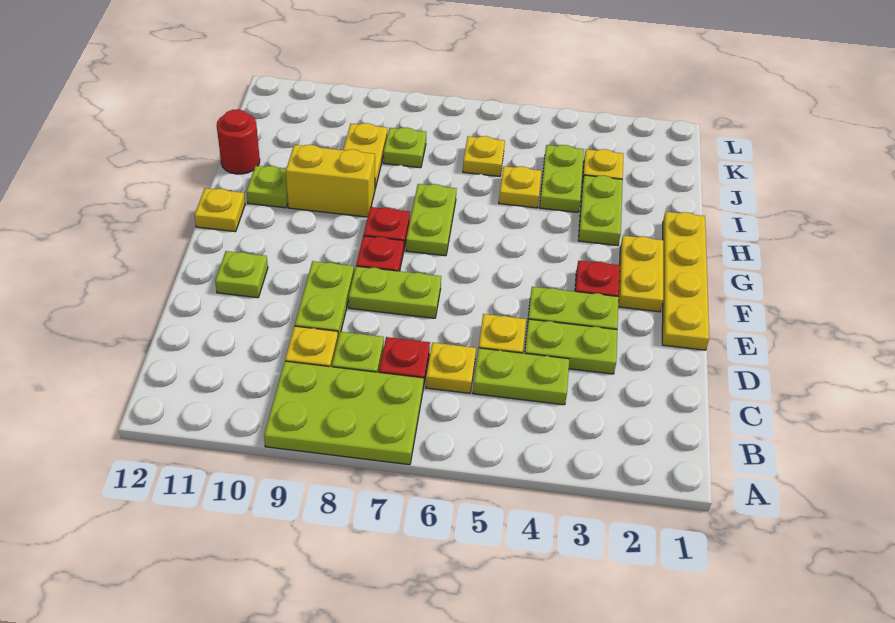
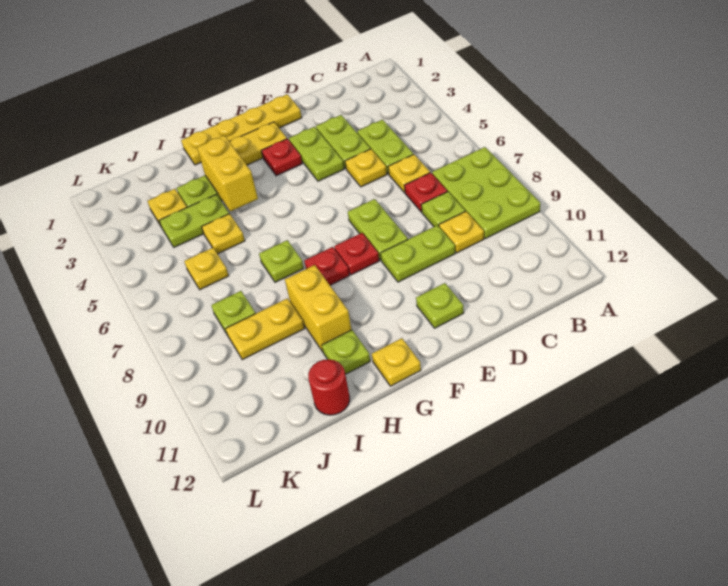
lime plate G7:H7 level 1 -> lime plate H7 level 1
none -> yellow brick H3:H4 level 2

